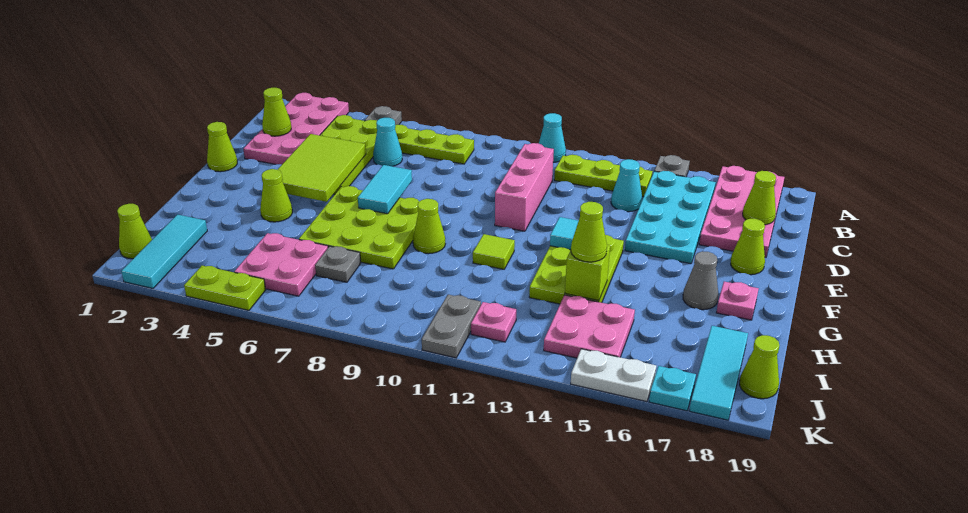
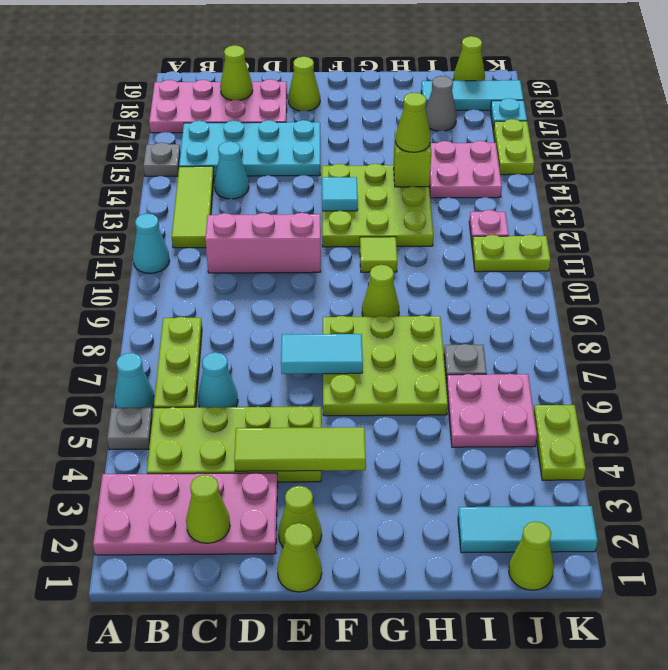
none -> cyan cone A6 level 1
lime plate B12:B14 level 1 -> lime tile B12:B14 level 1
lime tile D4:F5 level 2 -> lime tile D4:F4 level 2
lime plate F13:H14 level 1 -> lime plate F12:H14 level 1
lime cone G4 level 1 -> lime cone E2 level 1
grey cone G17 level 1 -> grey cone I17 level 1
pink plate G18 level 1 -> none
grey plate J11:K11 level 1 -> lime plate J11:K11 level 1
white plate K15:K16 level 1 -> lime plate K15:K16 level 1

